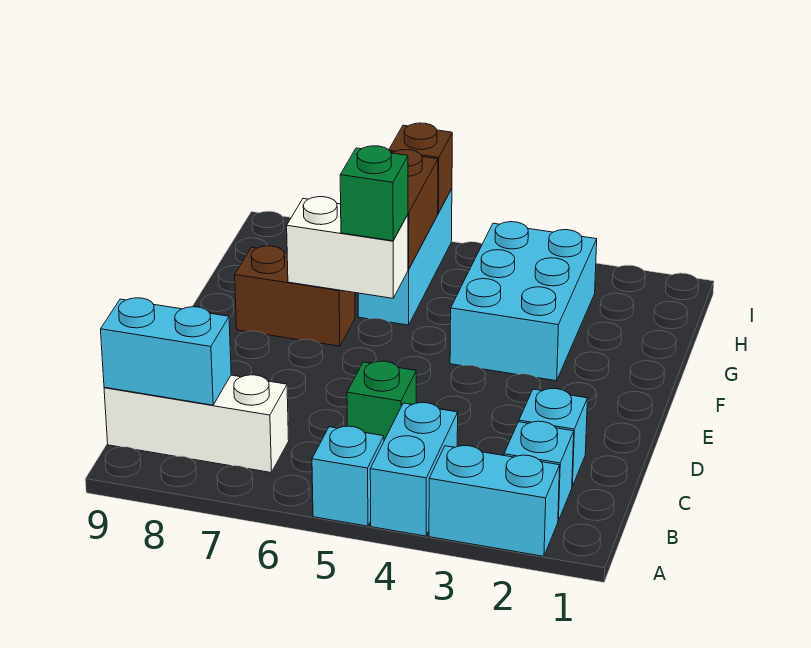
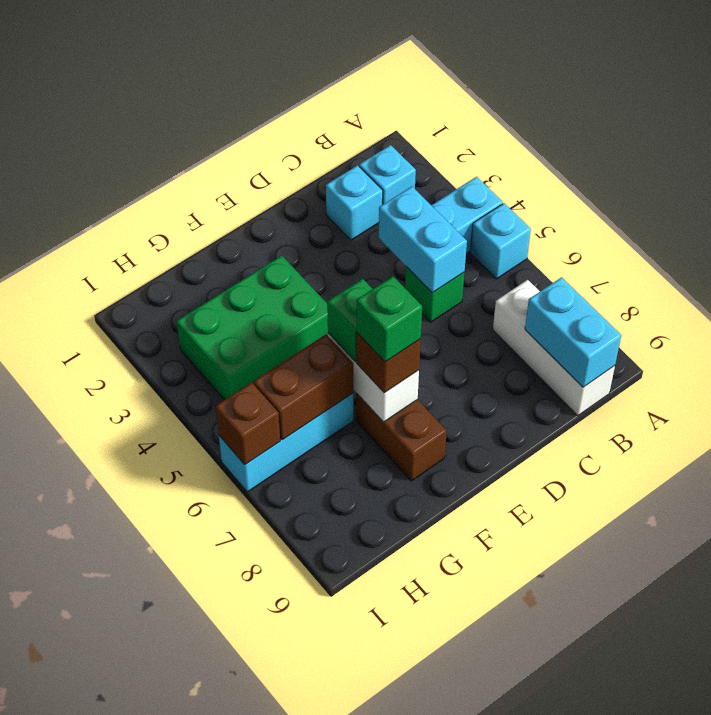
cyan brick A2:A3 level 1 -> cyan brick C4:C5 level 2
cyan brick F3:H4 level 1 -> green brick F3:H4 level 1
none -> brown brick F7 level 3
none -> green brick F7 level 4

